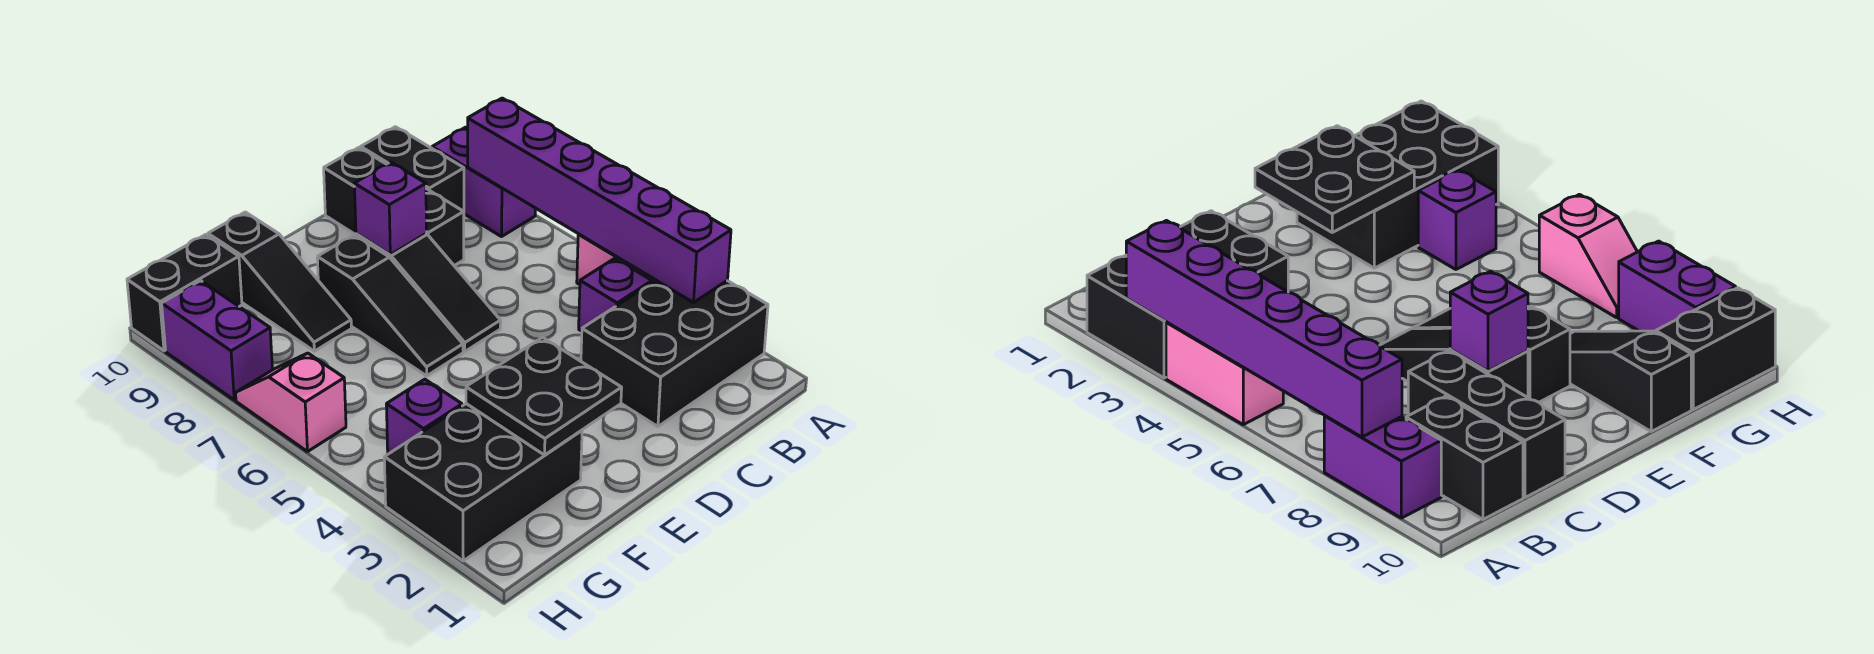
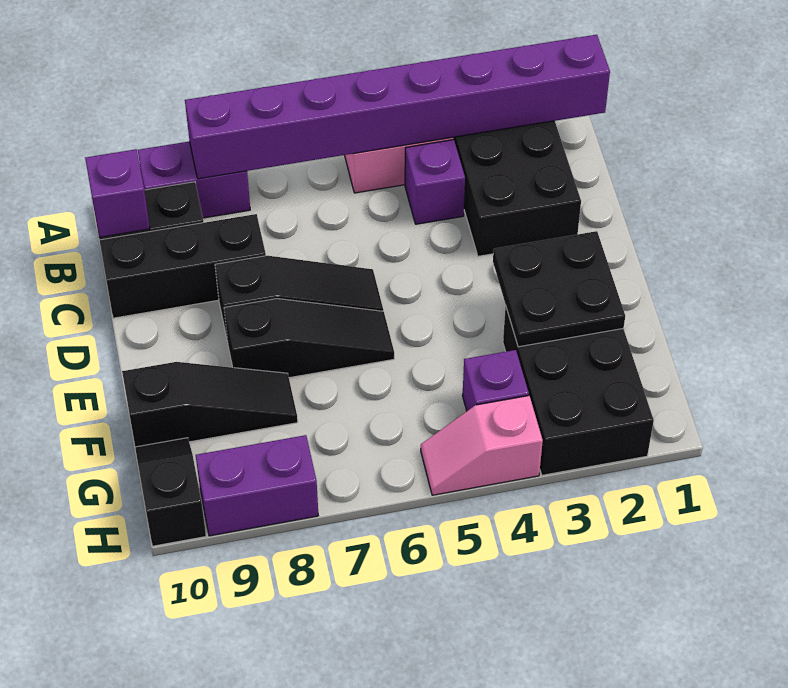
purple brick A3:A8 level 2 -> purple brick A1:A8 level 2
purple brick D8 level 2 -> purple brick B10 level 2
black brick G10:H10 level 1 -> black slope G10:H10 level 1 top H
pink slope H6:H7 level 1 top 6 -> pink slope H4:H5 level 1 top 4

